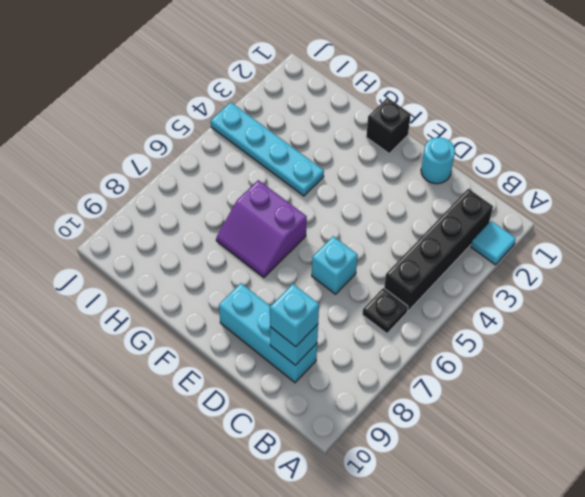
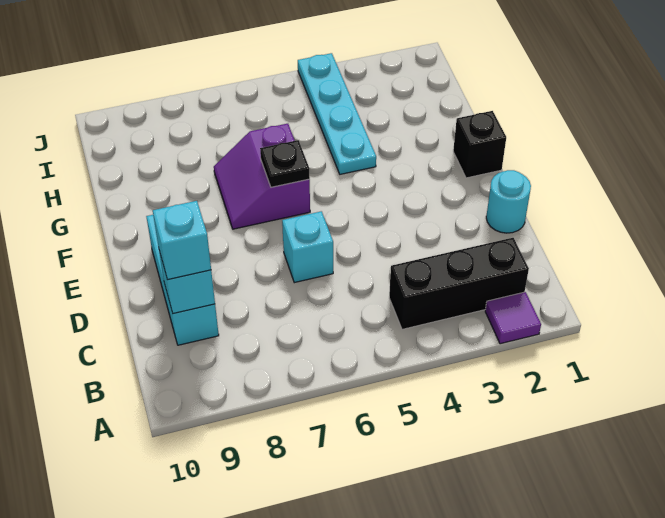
cyan tile A2 level 1 -> purple tile A2 level 1
black brick B2:B5 level 1 -> black brick B2:B4 level 1
black plate B6 level 1 -> black plate F6 level 2

